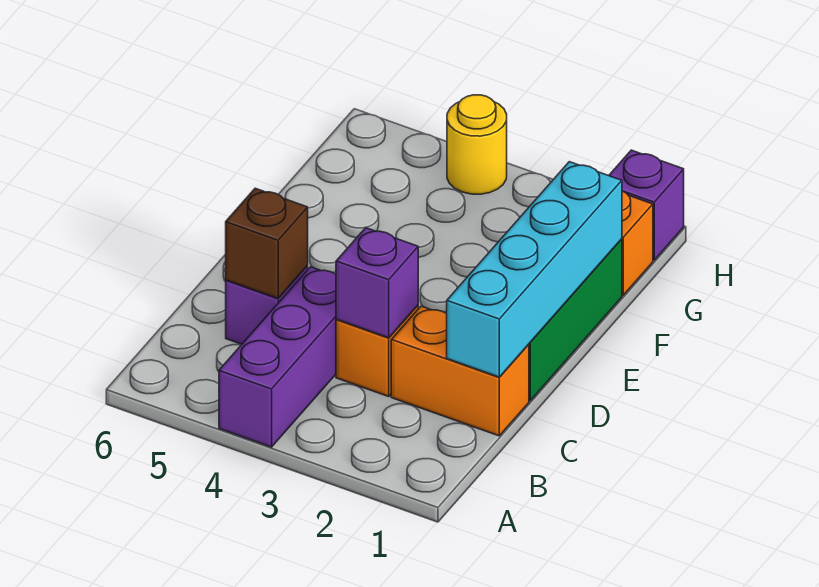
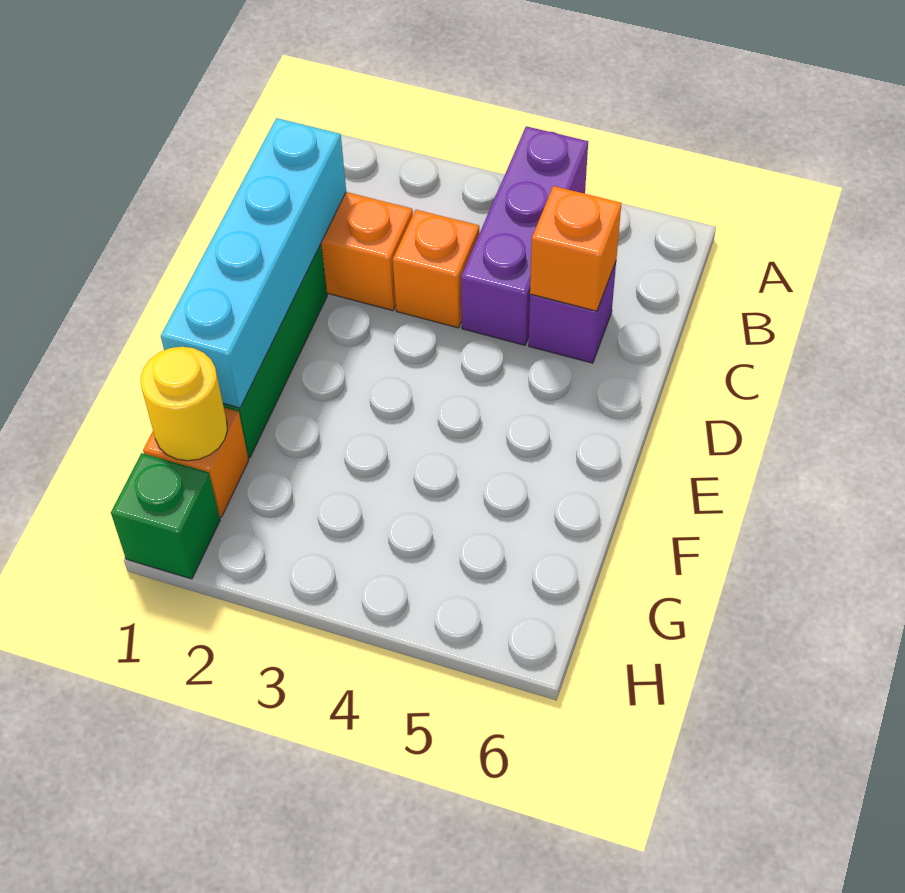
purple brick C3 level 2 -> none
brown brick C5 level 2 -> orange brick C5 level 2
purple brick H1 level 1 -> green brick H1 level 1
yellow round brick H4 level 1 -> yellow round brick G1 level 2

